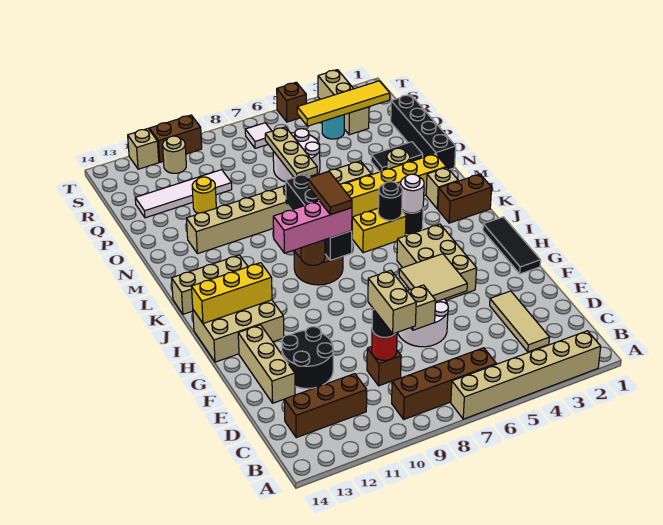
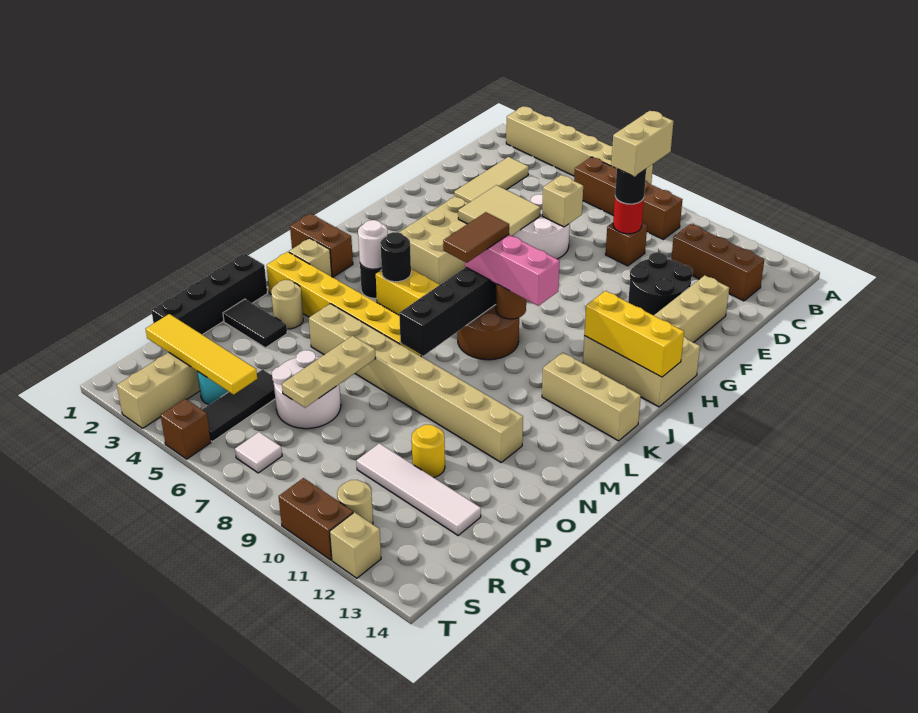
black tile G1:I1 level 1 -> black tile Q5:S5 level 1

